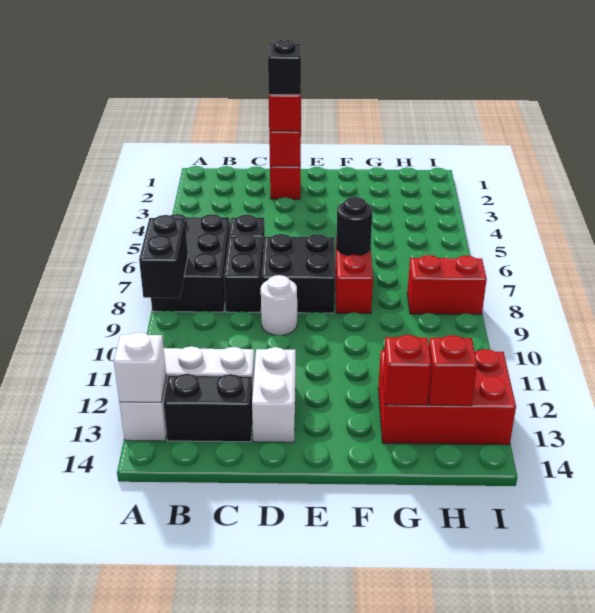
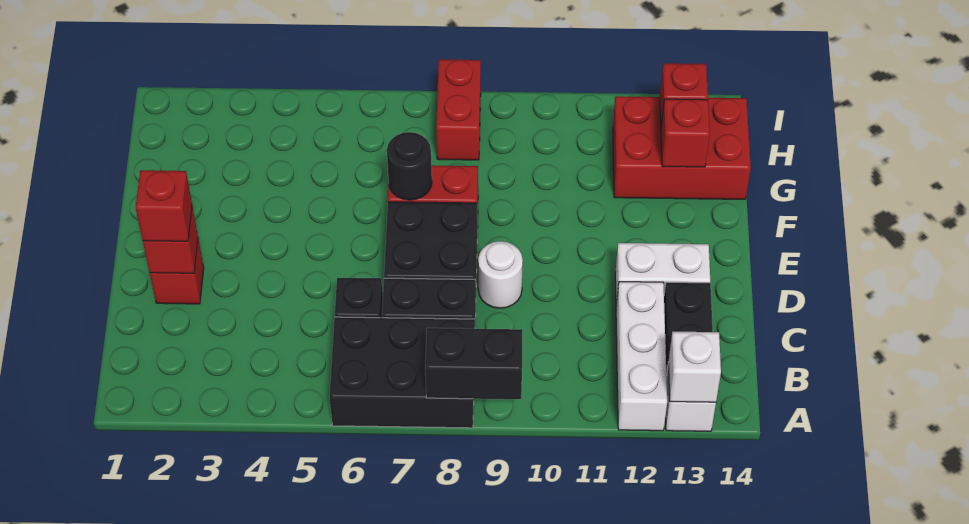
black brick D2 level 4 -> none
red brick G12:I13 level 1 -> red brick G12:H14 level 1

